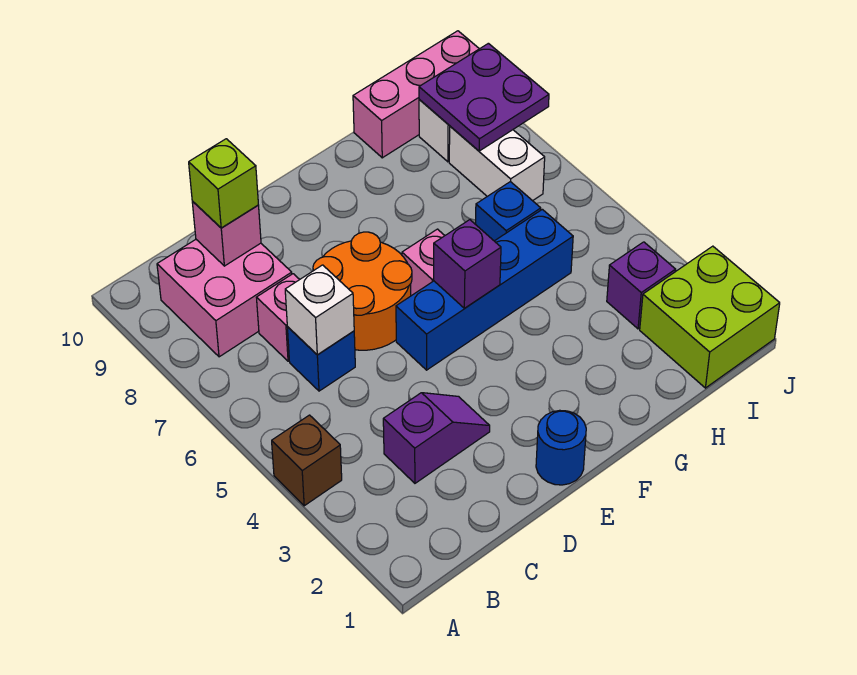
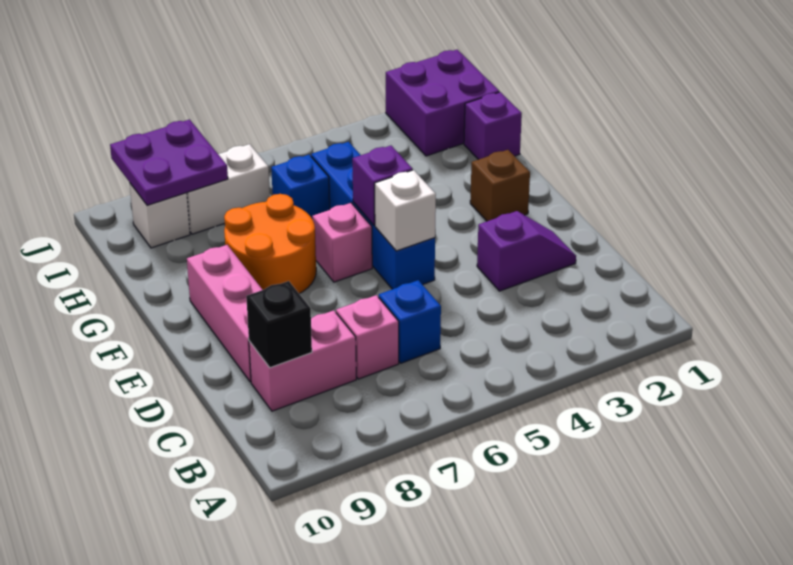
brown brick A4 level 1 -> brown brick F2 level 1
pink brick B8:C9 level 1 -> pink brick C8:C9 level 1
purple slope C3:D3 level 1 top C -> purple slope D2:D3 level 1 top 3
white brick C6 level 2 -> white brick E5 level 2
pink brick C9 level 2 -> black brick C9 level 2
lime brick C9 level 3 -> none
orange round brick D6:E7 level 1 -> orange round brick F7:G8 level 1
blue round brick E1 level 1 -> none
pink brick H10:J10 level 1 -> pink brick D9:F9 level 1
lime brick I1:J2 level 1 -> purple brick I1:J2 level 1
purple brick I3 level 1 -> purple brick H1 level 1

